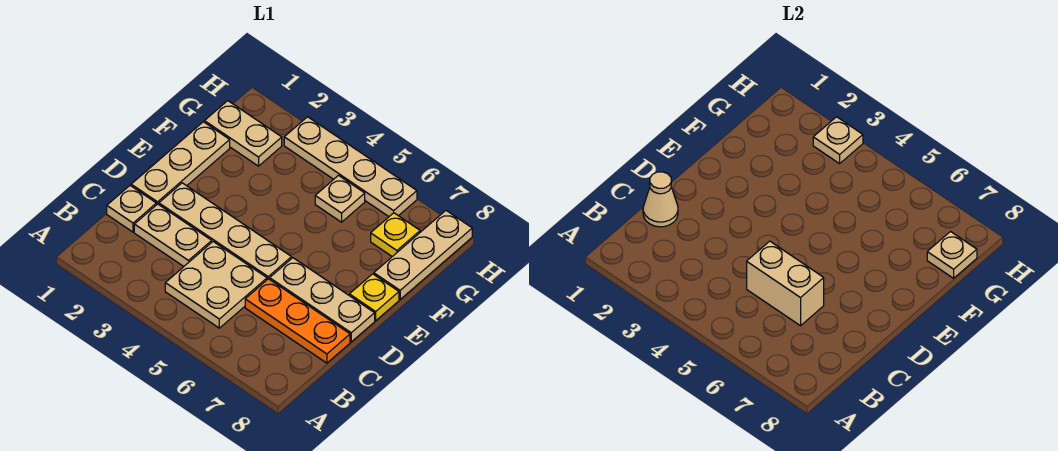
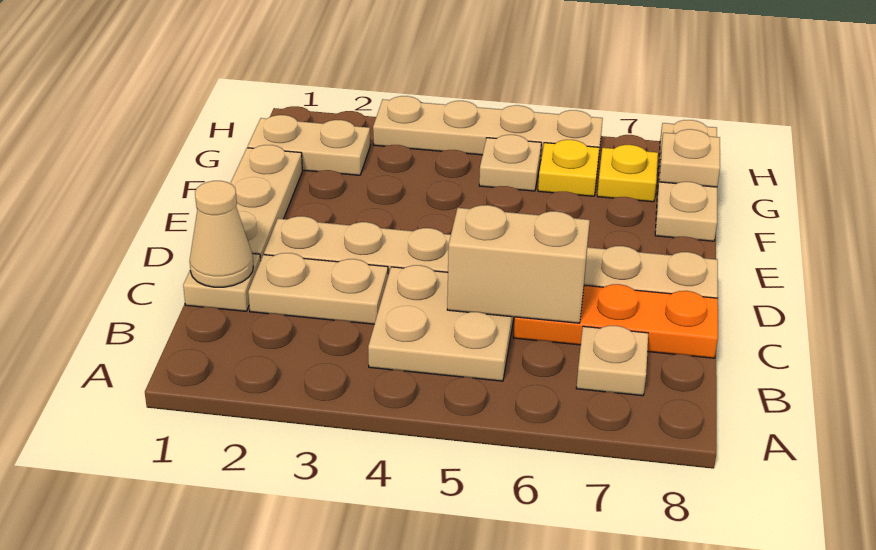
yellow plate E8 level 1 -> yellow plate G6 level 1
tan plate H3 level 2 -> tan plate B7 level 1

